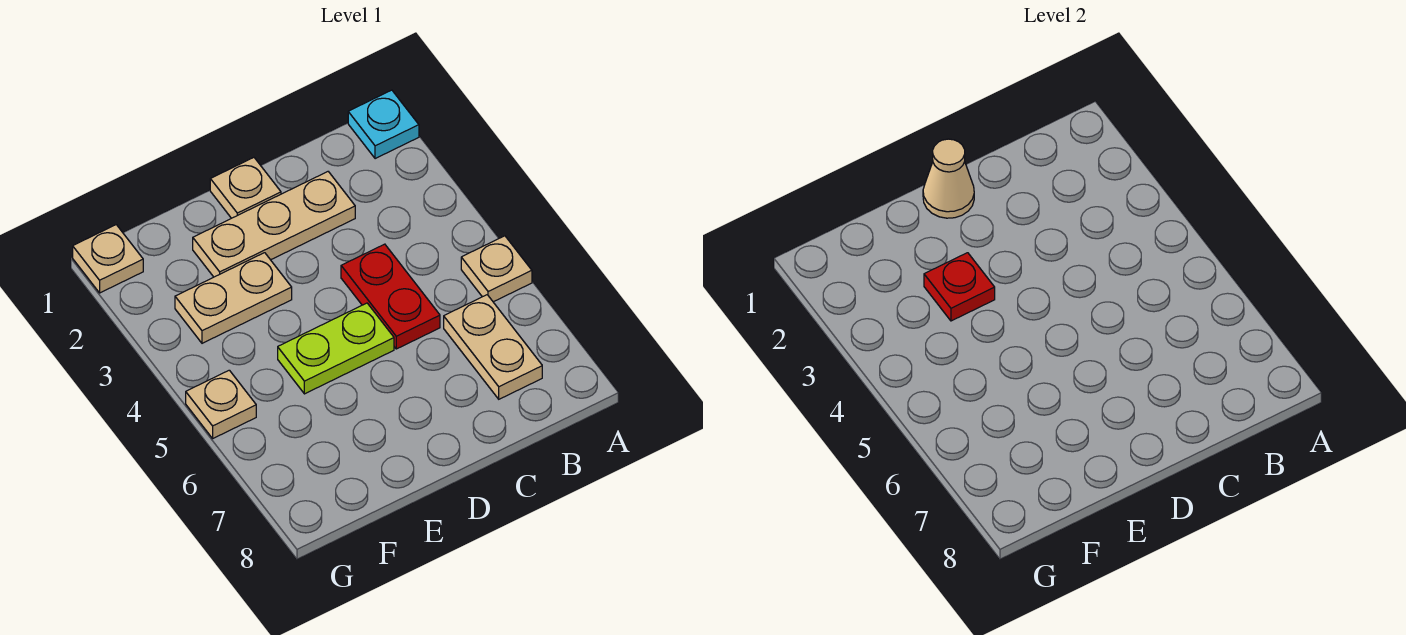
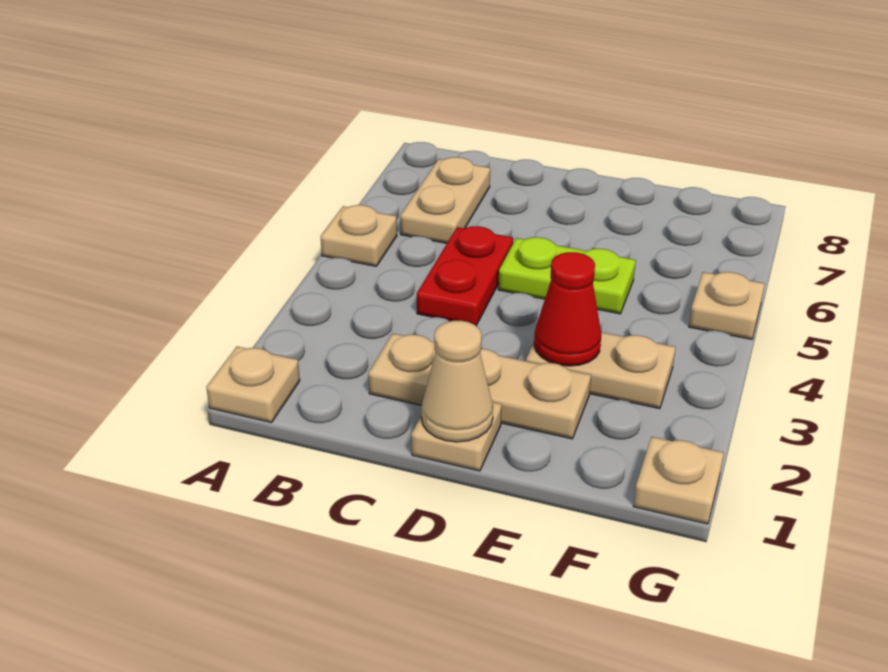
cyan plate A1 level 1 -> tan plate A1 level 1
red plate E3 level 2 -> red cone E3 level 2

